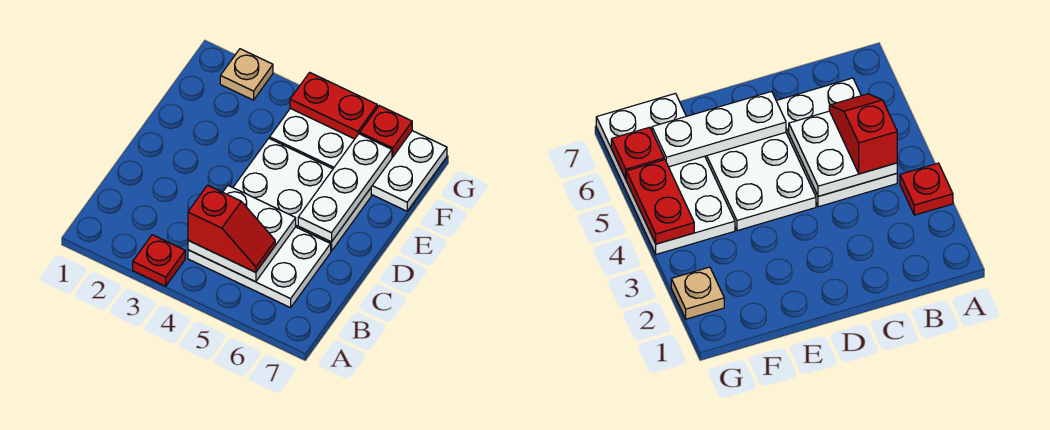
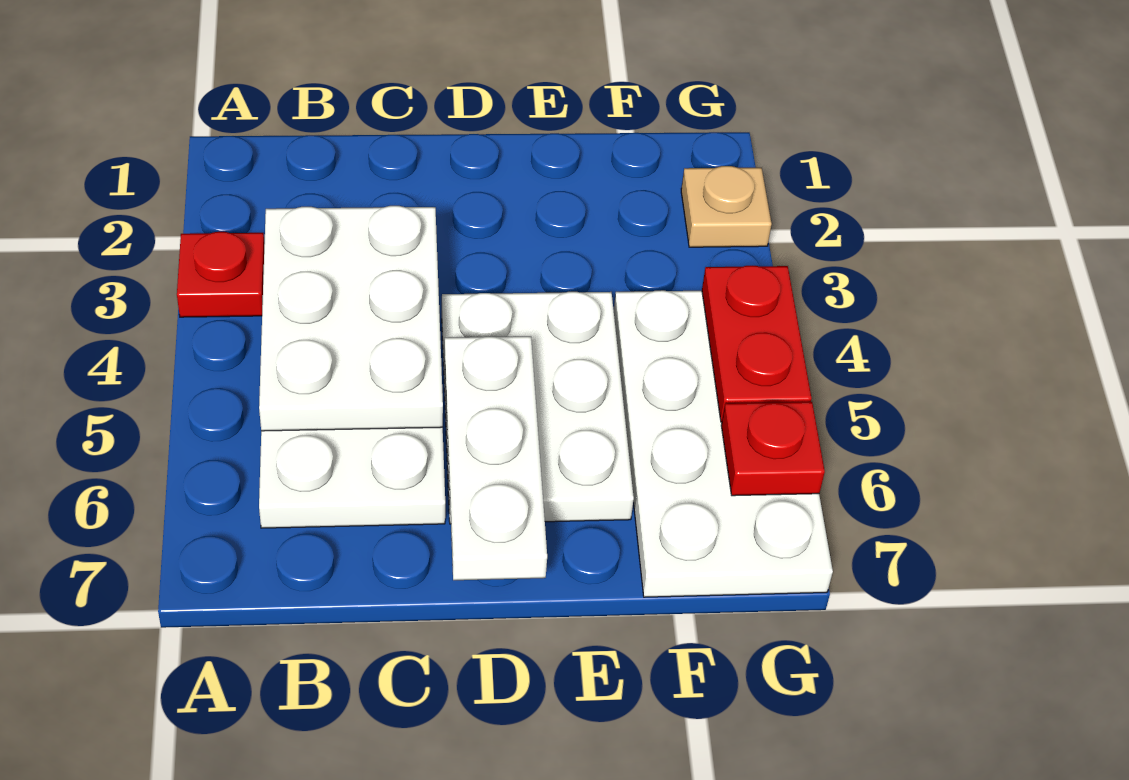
white plate B4:C5 level 2 -> white plate B3:C5 level 2
red slope B4:B5 level 3 top 4 -> none
white plate D6:F6 level 2 -> white plate D5:D7 level 2

